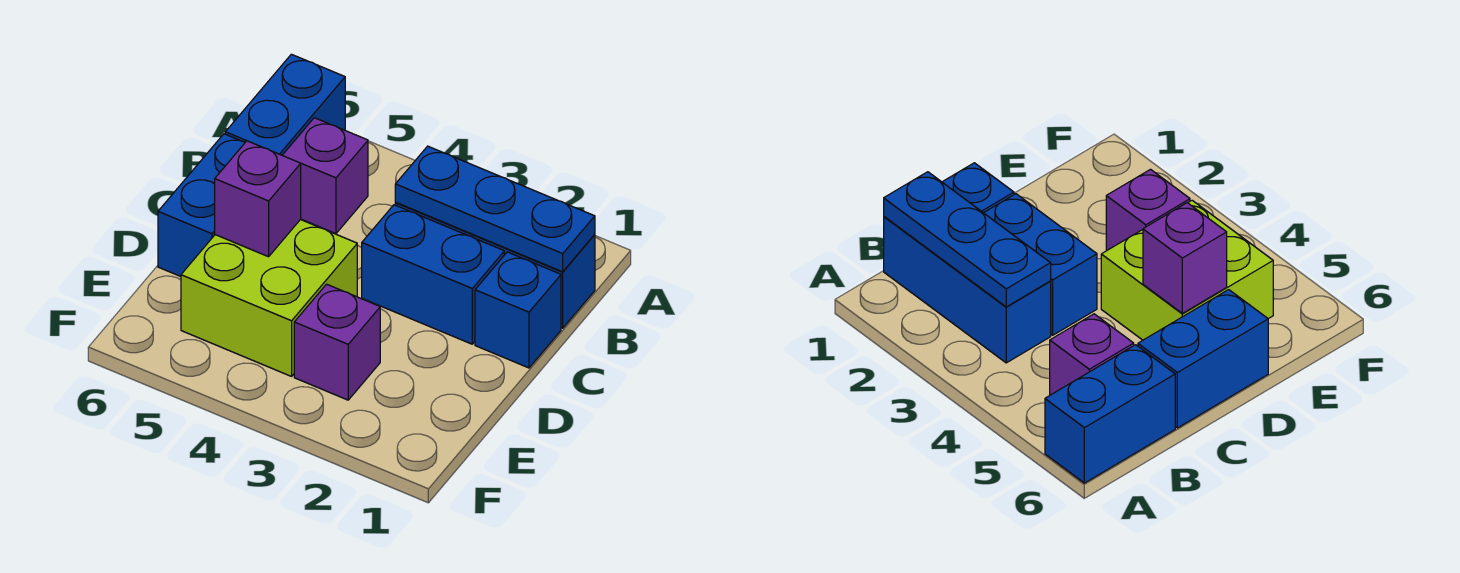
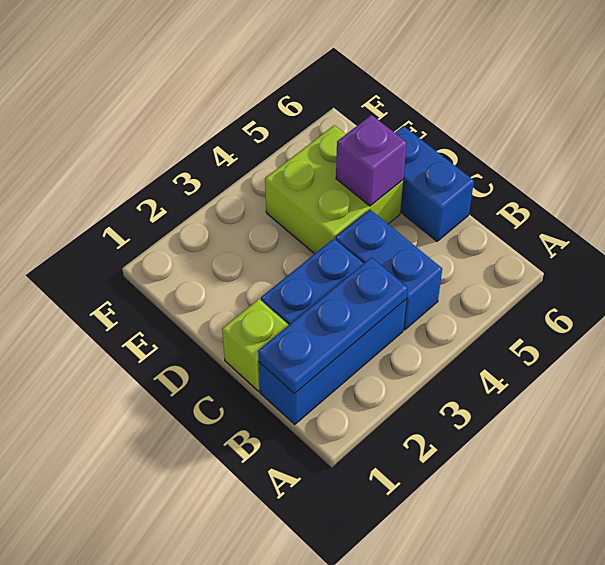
blue brick A6:B6 level 1 -> blue brick B4:C4 level 1
purple brick B5 level 1 -> none
blue brick C1 level 1 -> lime brick C1 level 1
purple brick E3 level 1 -> none

